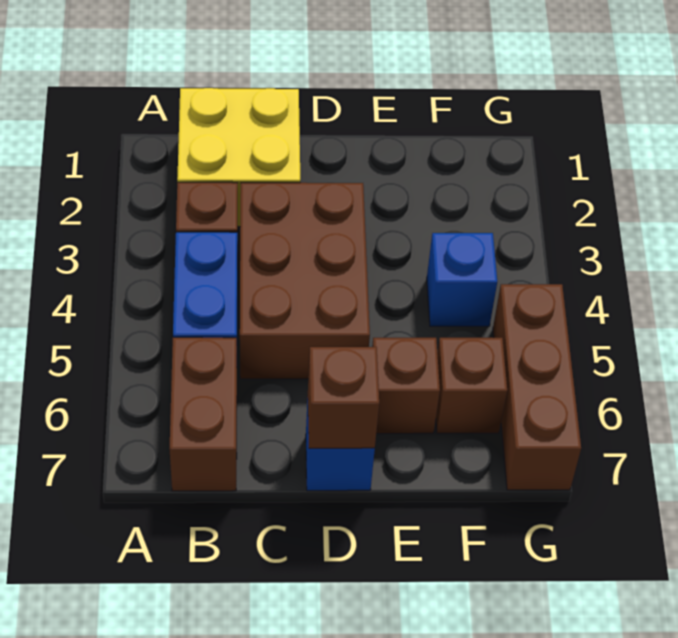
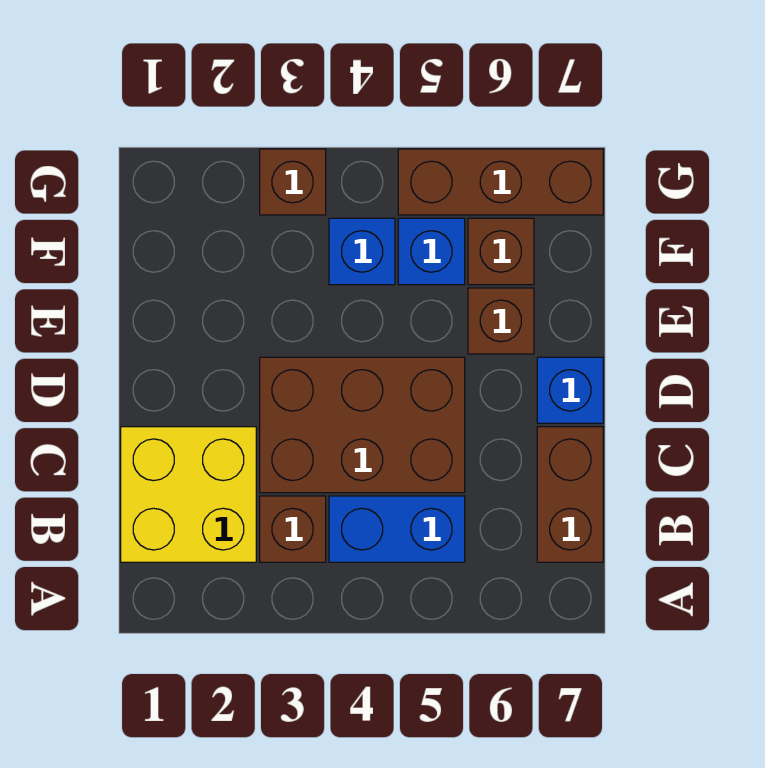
brown brick B6:B7 level 1 -> brown brick B7:C7 level 1
brown brick D7 level 2 -> brown brick G3 level 1
none -> blue brick F5 level 1

